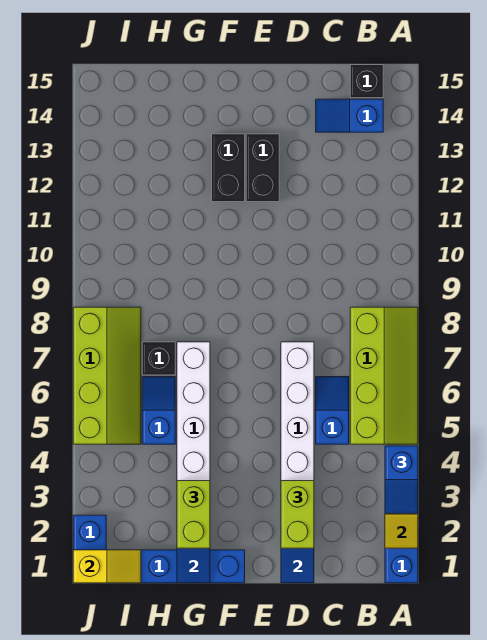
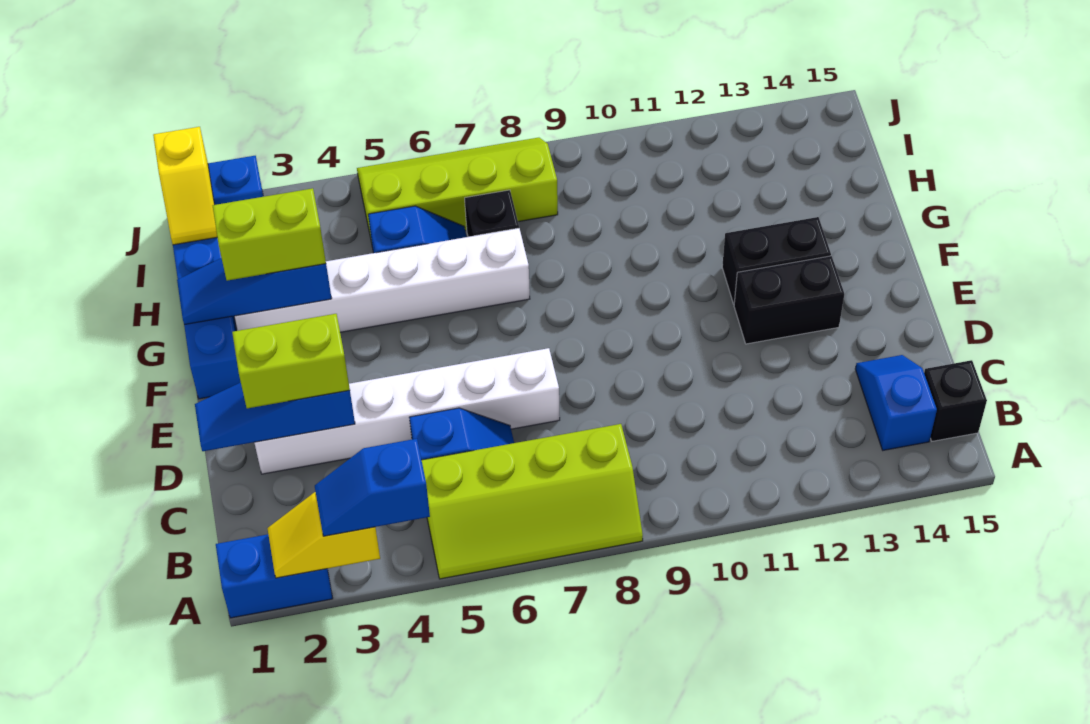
lime slope I5:J8 level 1 top J -> lime slope I5:J8 level 1 top I

